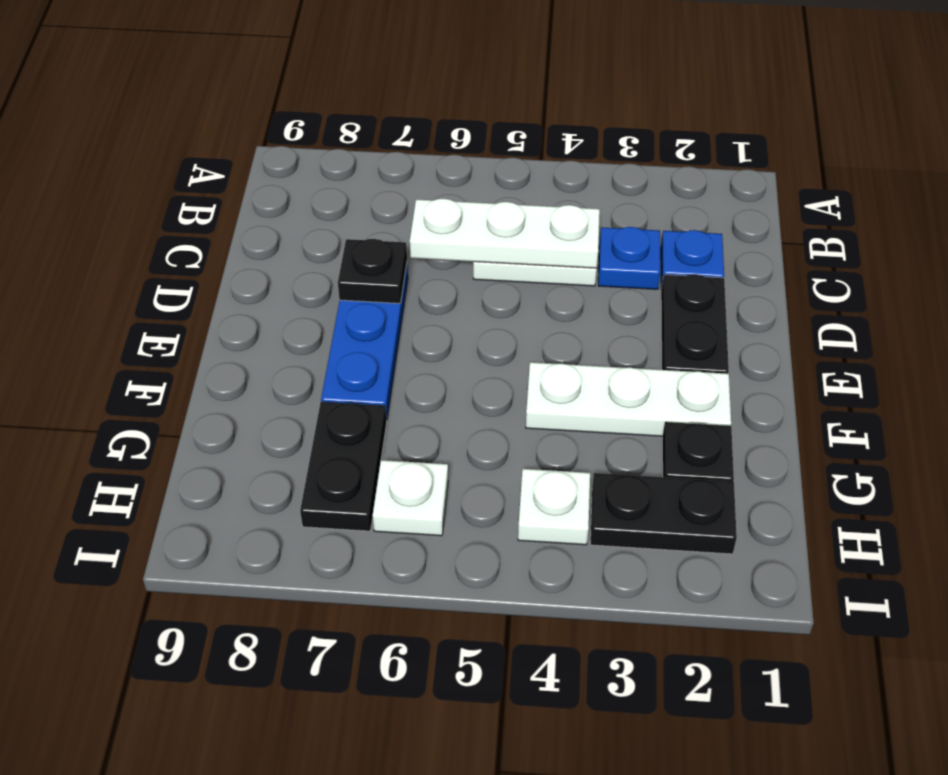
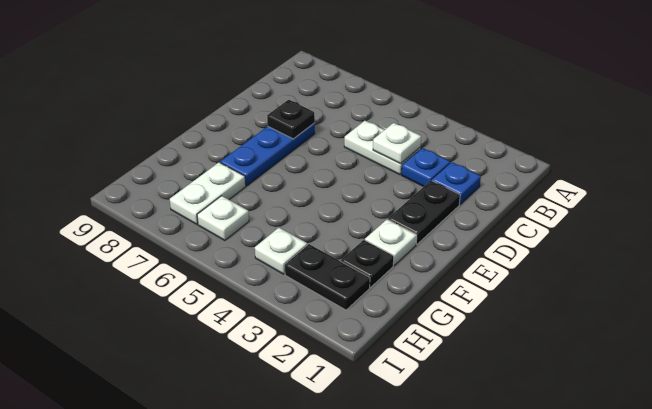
white plate C4:C6 level 2 -> white plate C4 level 2
white plate F2:F4 level 1 -> white plate F2 level 1
black plate G7:H7 level 1 -> white plate G7:H7 level 1

